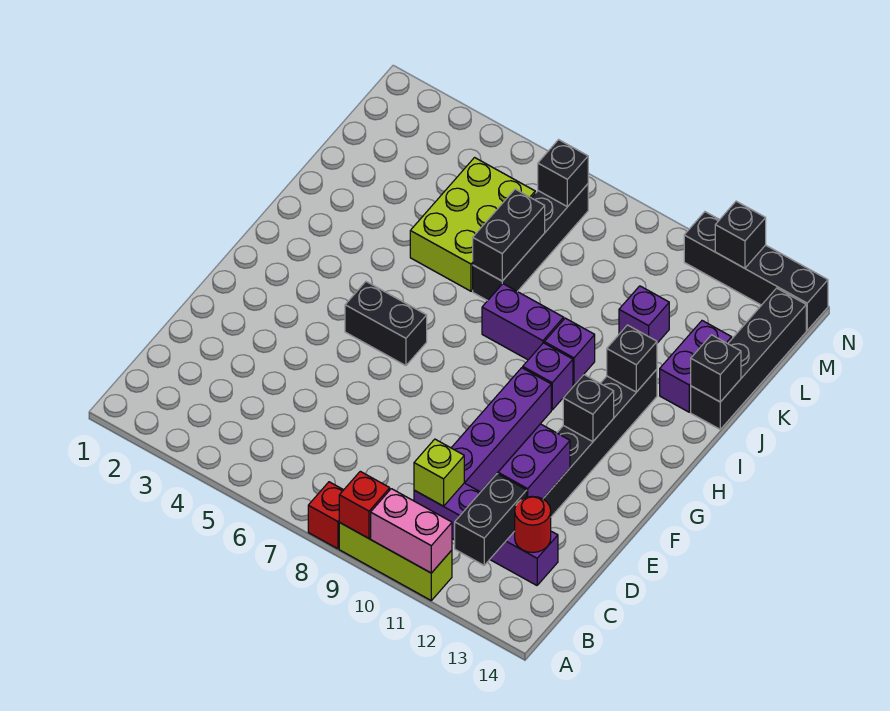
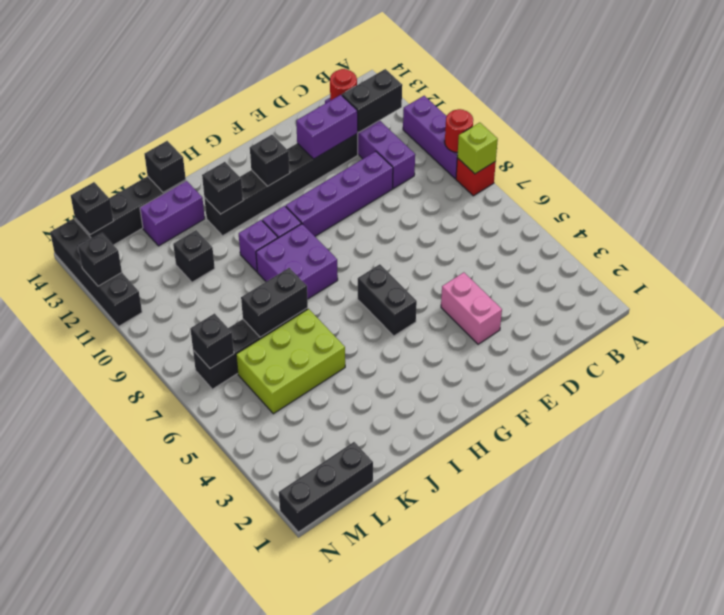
lime brick A9:A11 level 1 -> purple brick A9:A11 level 1
red brick A9 level 2 -> red round brick A9 level 2
pink brick A10:A11 level 2 -> pink brick E3:E4 level 1
lime brick C10 level 2 -> lime brick A8 level 2
purple brick I8:I9 level 1 -> purple brick H8:I9 level 1
purple brick K11 level 1 -> black brick K11 level 1
none -> black brick L1:N1 level 1
none -> black brick M14 level 2

